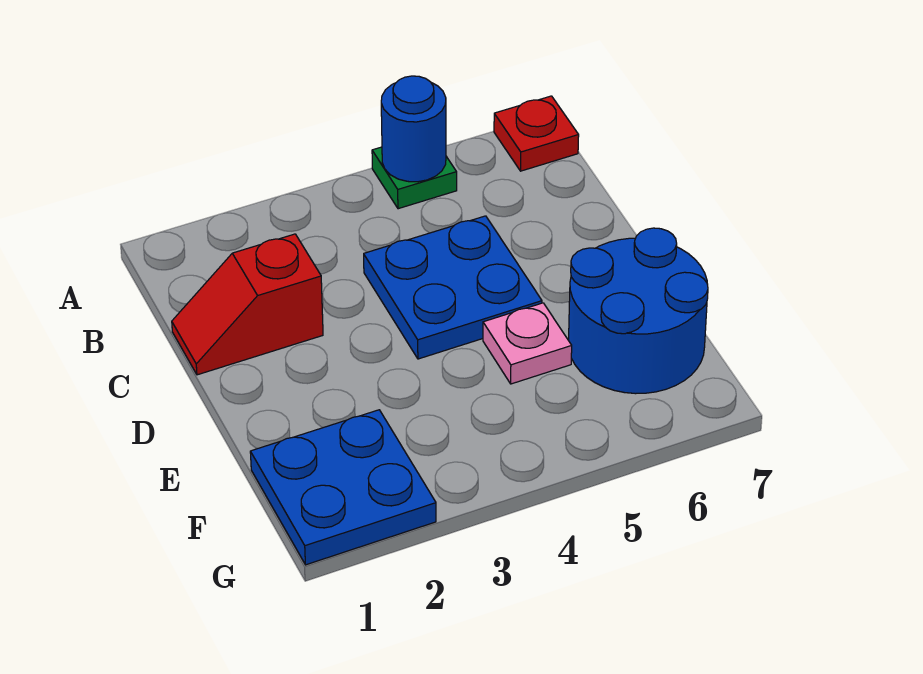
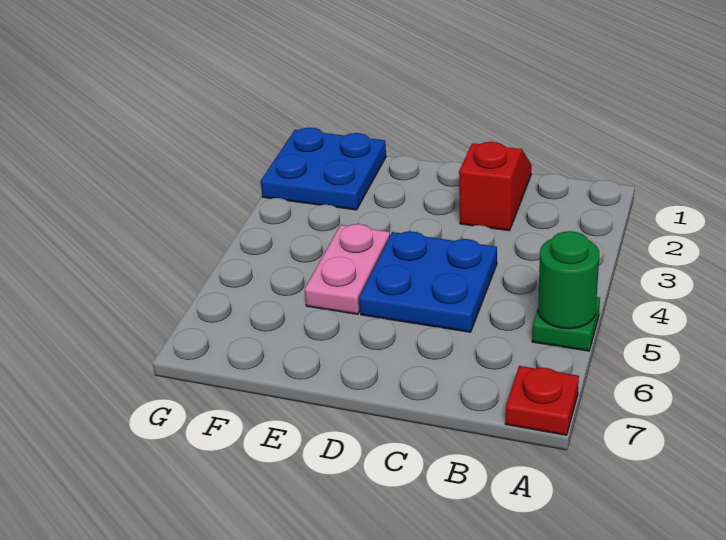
blue round brick A5 level 2 -> green round brick A5 level 2
pink plate E5 level 1 -> pink plate E4:E5 level 1
blue round brick E6:F7 level 1 -> none

